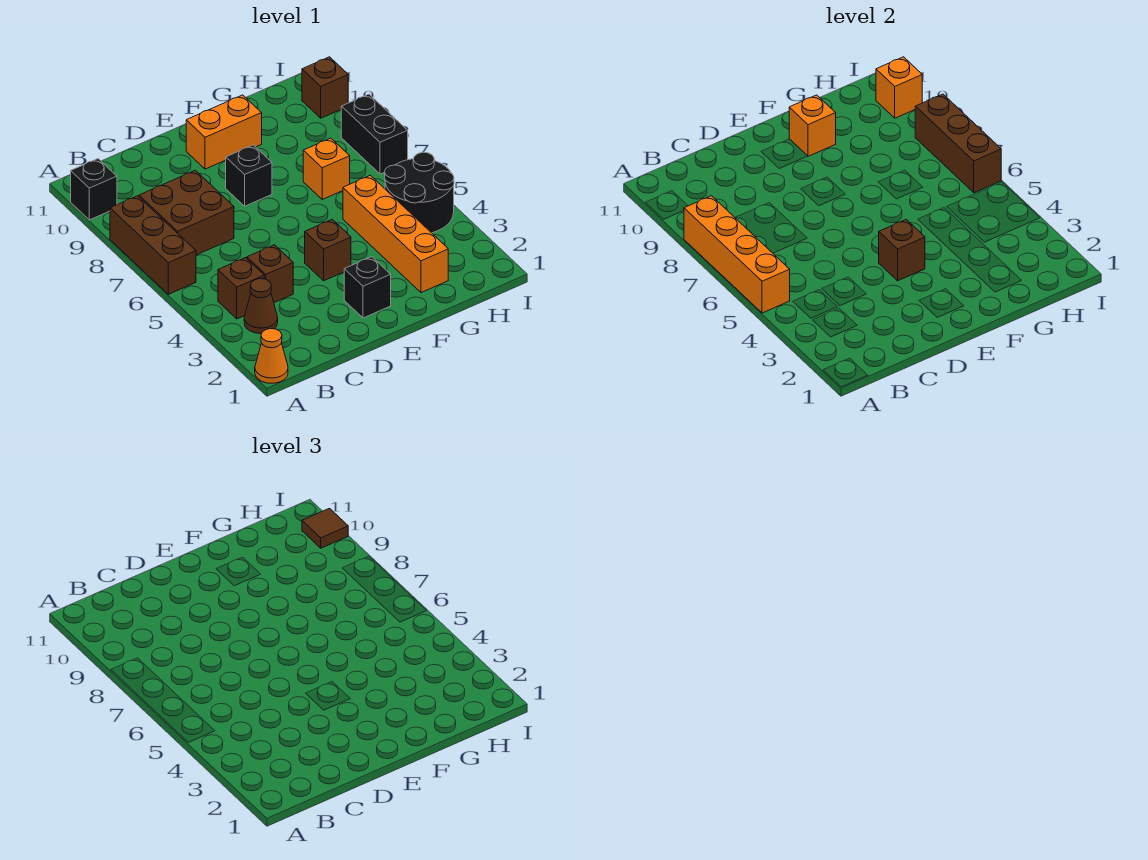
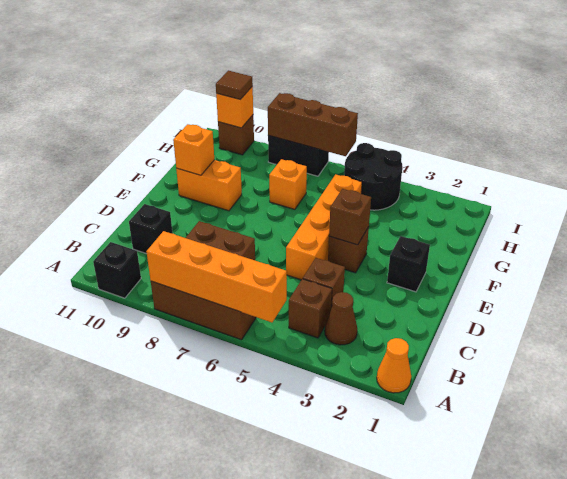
black brick E8 level 1 -> black brick C10 level 1
orange brick E10:F10 level 1 -> orange brick F9:F10 level 1
orange brick G2:G5 level 1 -> orange brick D5:G5 level 1

